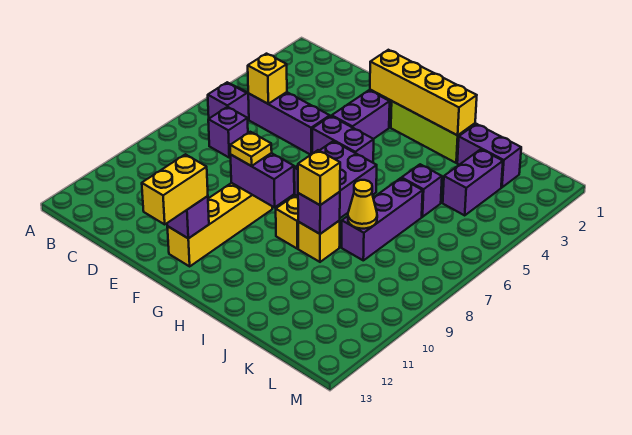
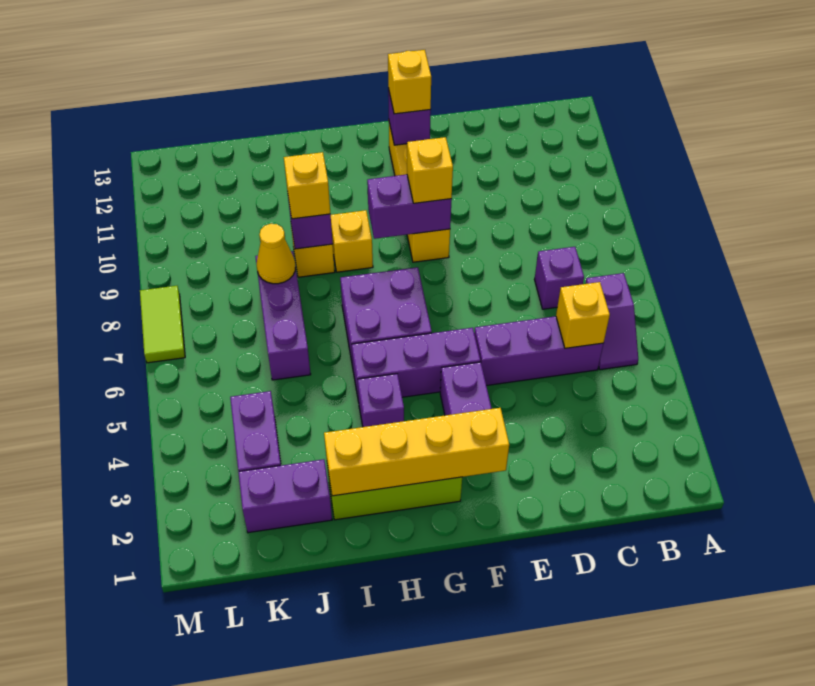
purple brick F5:G5 level 1 -> purple brick F5:H5 level 1
yellow plate F9 level 3 -> yellow brick F9 level 3
yellow brick F12:F13 level 3 -> yellow brick F12 level 3
purple brick J5 level 1 -> purple brick H4 level 1
none -> lime tile M7:M8 level 1

